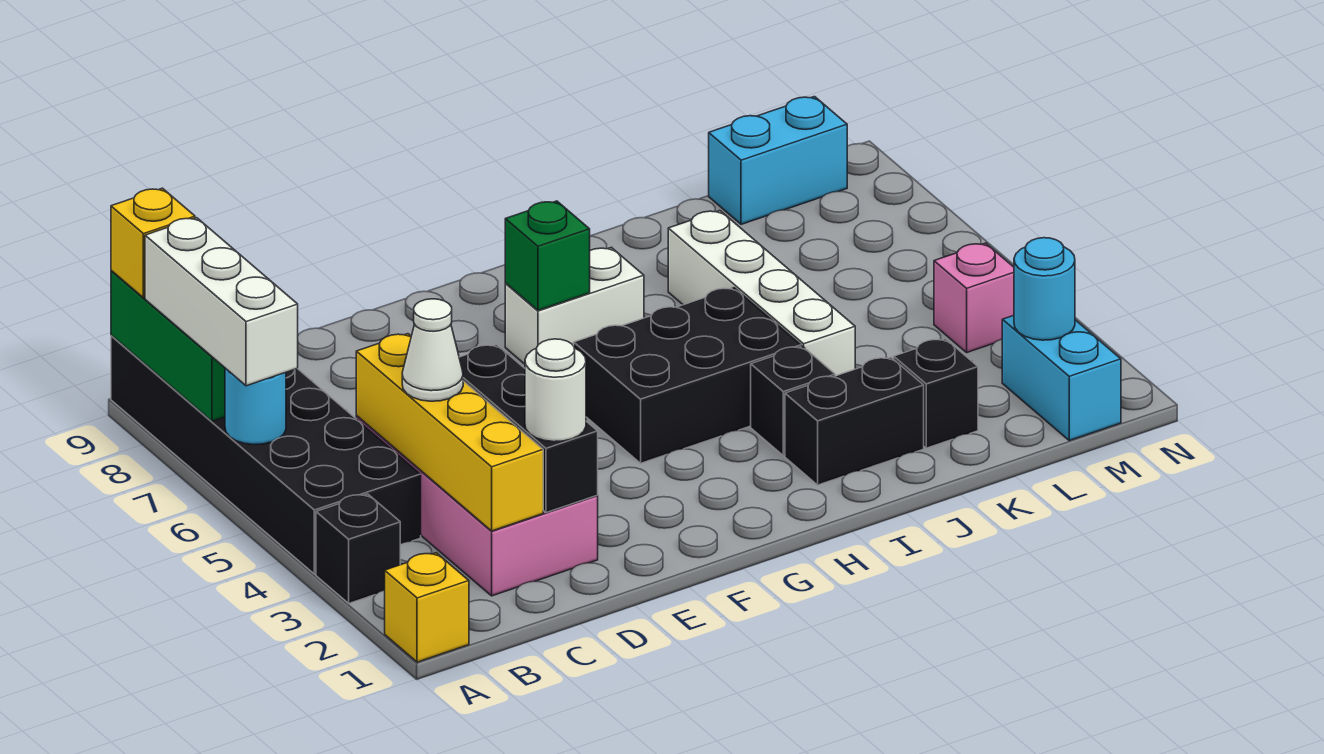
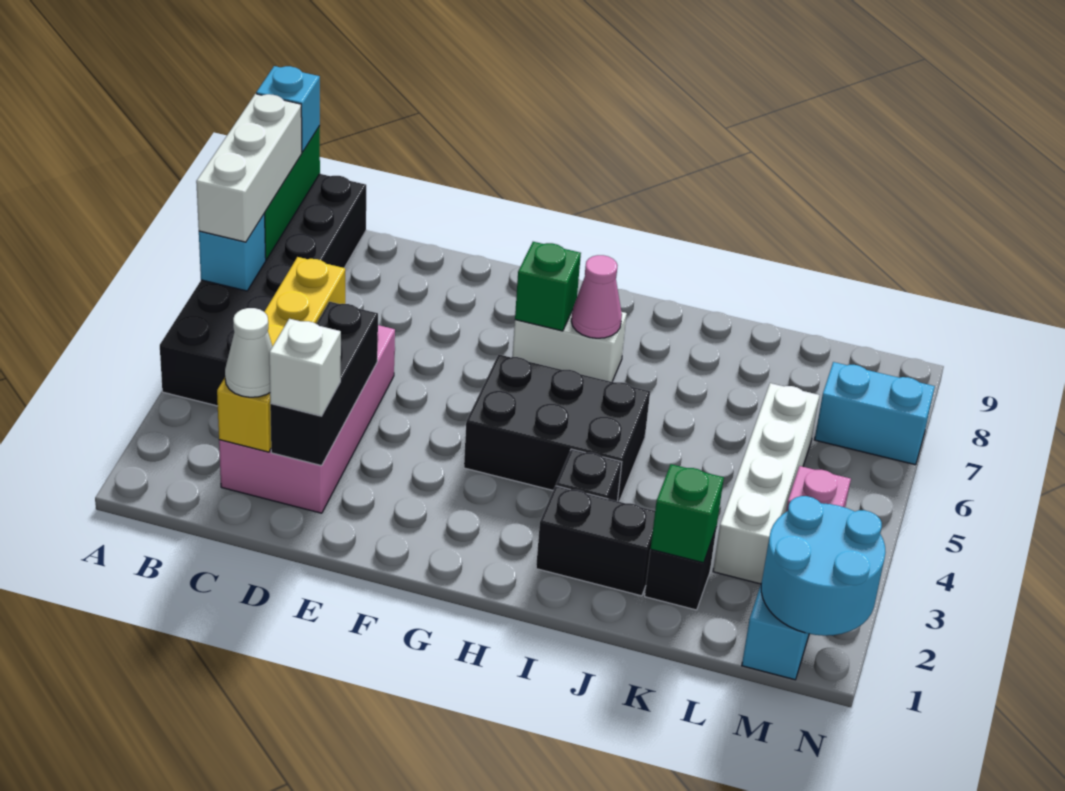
yellow brick A1 level 1 -> none
black brick A3 level 1 -> none
cyan round brick A6 level 2 -> cyan brick A6 level 2
yellow brick A9 level 3 -> cyan brick A9 level 3
white cone C4 level 3 -> white cone C2 level 3
white round brick D2 level 3 -> white brick D2 level 3
none -> pink cone H7 level 2
white brick J4:J7 level 1 -> white brick L3:L6 level 1
none -> green brick K2 level 2
cyan brick L9:M9 level 1 -> cyan brick M7:N7 level 1
cyan round brick M2 level 2 -> cyan round brick M1:N2 level 2

